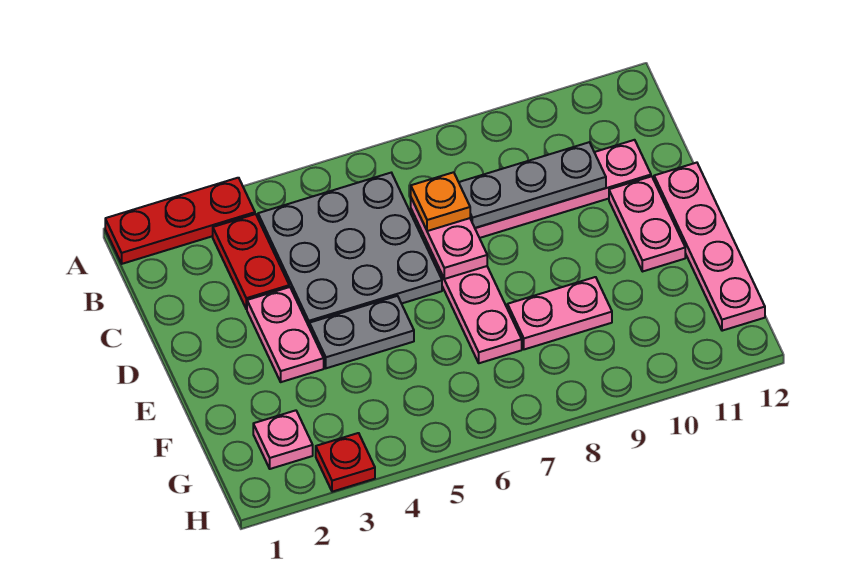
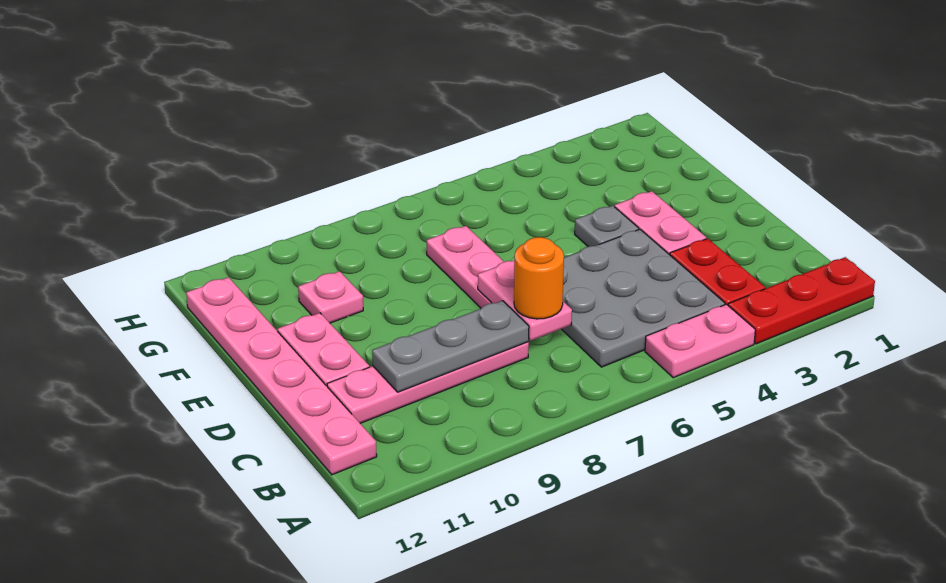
orange plate C7 level 3 -> orange round brick C7 level 3
pink plate D12:G12 level 1 -> pink plate B12:G12 level 1
grey plate E4:E5 level 1 -> grey plate E4 level 1
pink plate F8:F9 level 1 -> pink plate A4:A5 level 1
pink plate G2 level 1 -> pink plate F10 level 1
red plate H3 level 1 -> none

